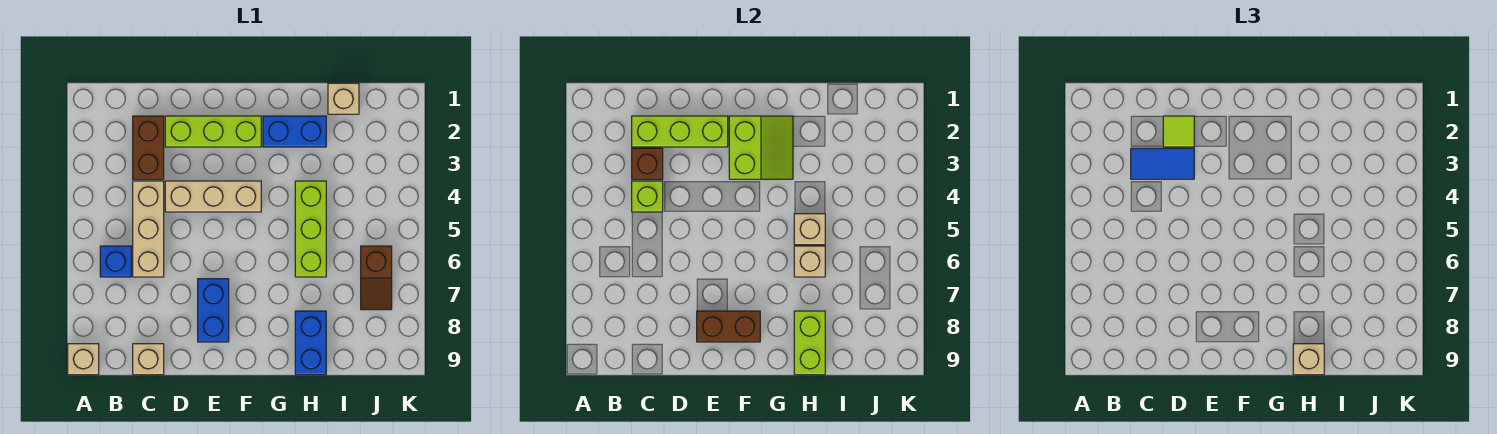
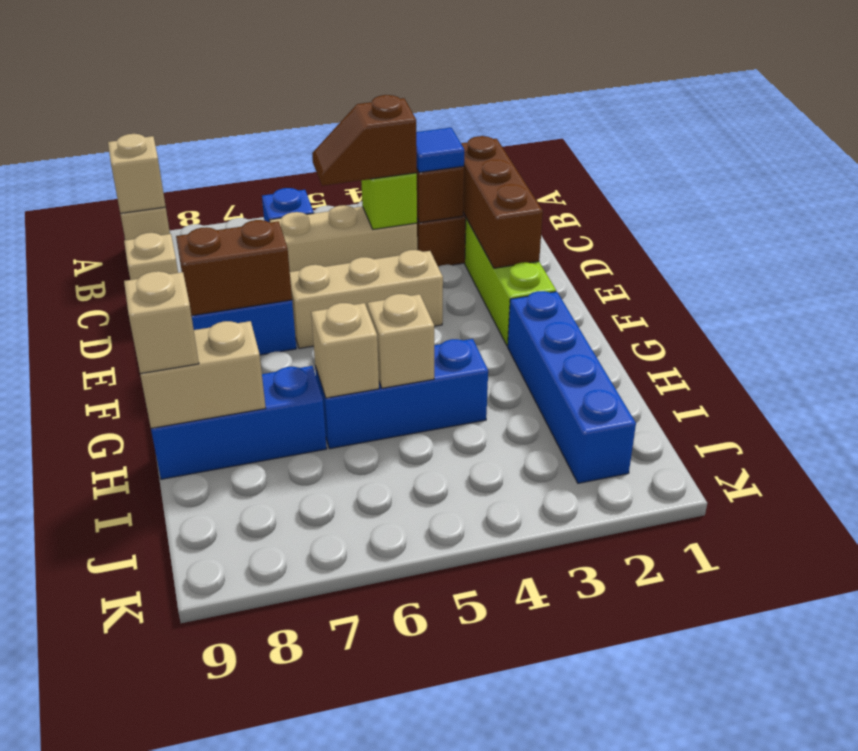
lime brick C2:E2 level 2 -> brown brick C2:E2 level 2
blue tile C3:D3 level 3 -> blue tile C3 level 3
lime tile D2 level 3 -> none
tan brick D4:F4 level 1 -> tan brick E4:E6 level 1
brown brick E8:F8 level 2 -> brown brick E7:E8 level 2
lime slope F2:G3 level 2 top F -> none
blue brick G2:H2 level 1 -> blue brick G2:J2 level 1
lime brick H4:H6 level 1 -> blue brick H4:H6 level 1
blue brick H8:H9 level 1 -> blue brick H7:H9 level 1
lime brick H8:H9 level 2 -> tan brick H8:H9 level 2
tan brick I1 level 1 -> tan brick A9 level 2
brown slope J6:J7 level 1 top 6 -> brown slope C4:C5 level 3 top 4

